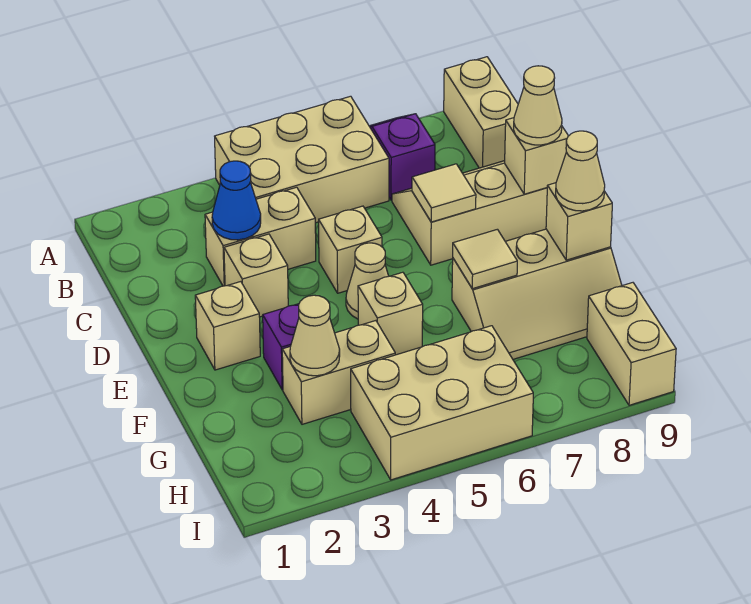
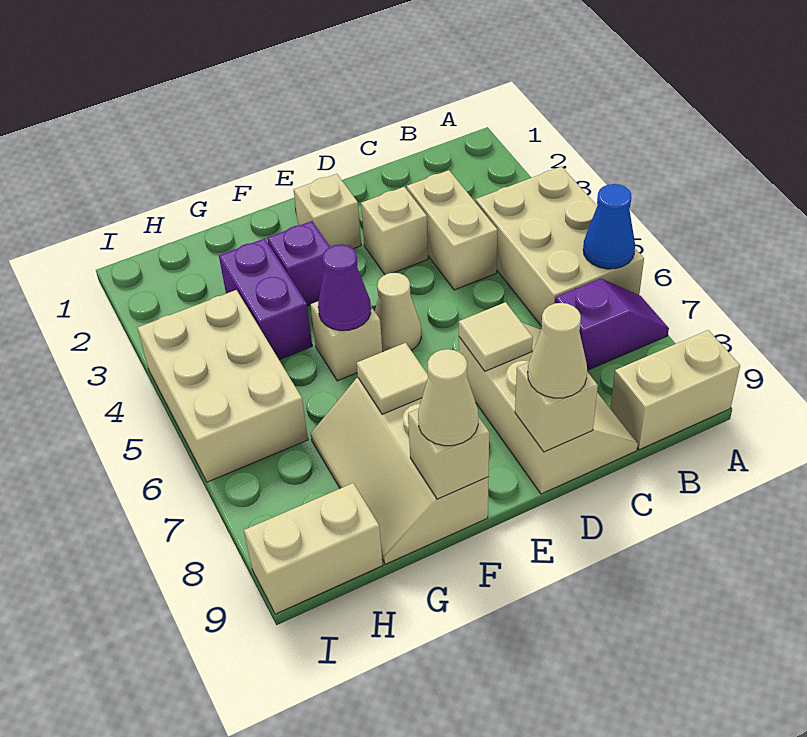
blue cone C3 level 2 -> blue cone A6 level 2
tan brick D5 level 1 -> none
none -> purple cone F5 level 2
tan brick G3:G4 level 1 -> purple brick G3:G4 level 1
tan cone G3 level 2 -> none

